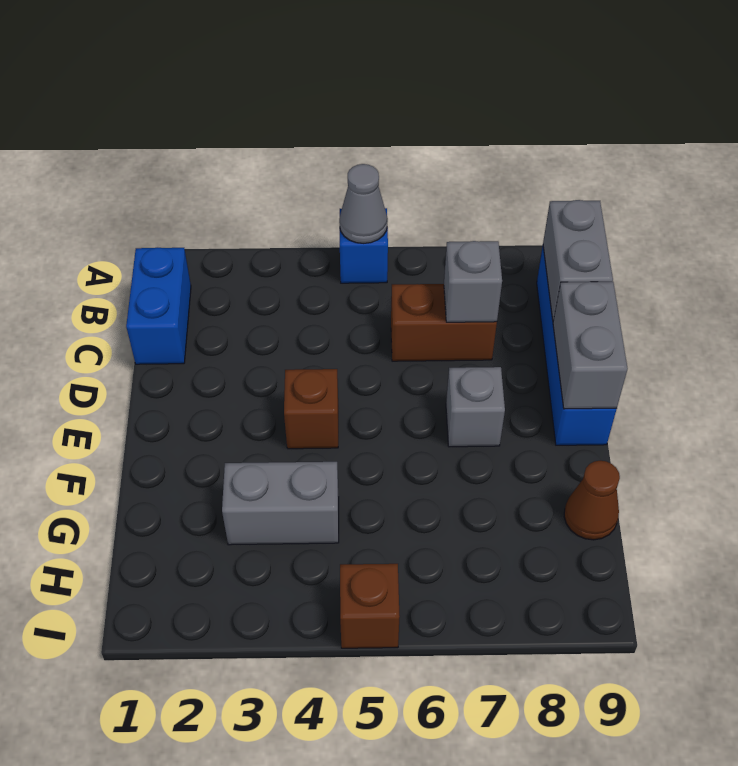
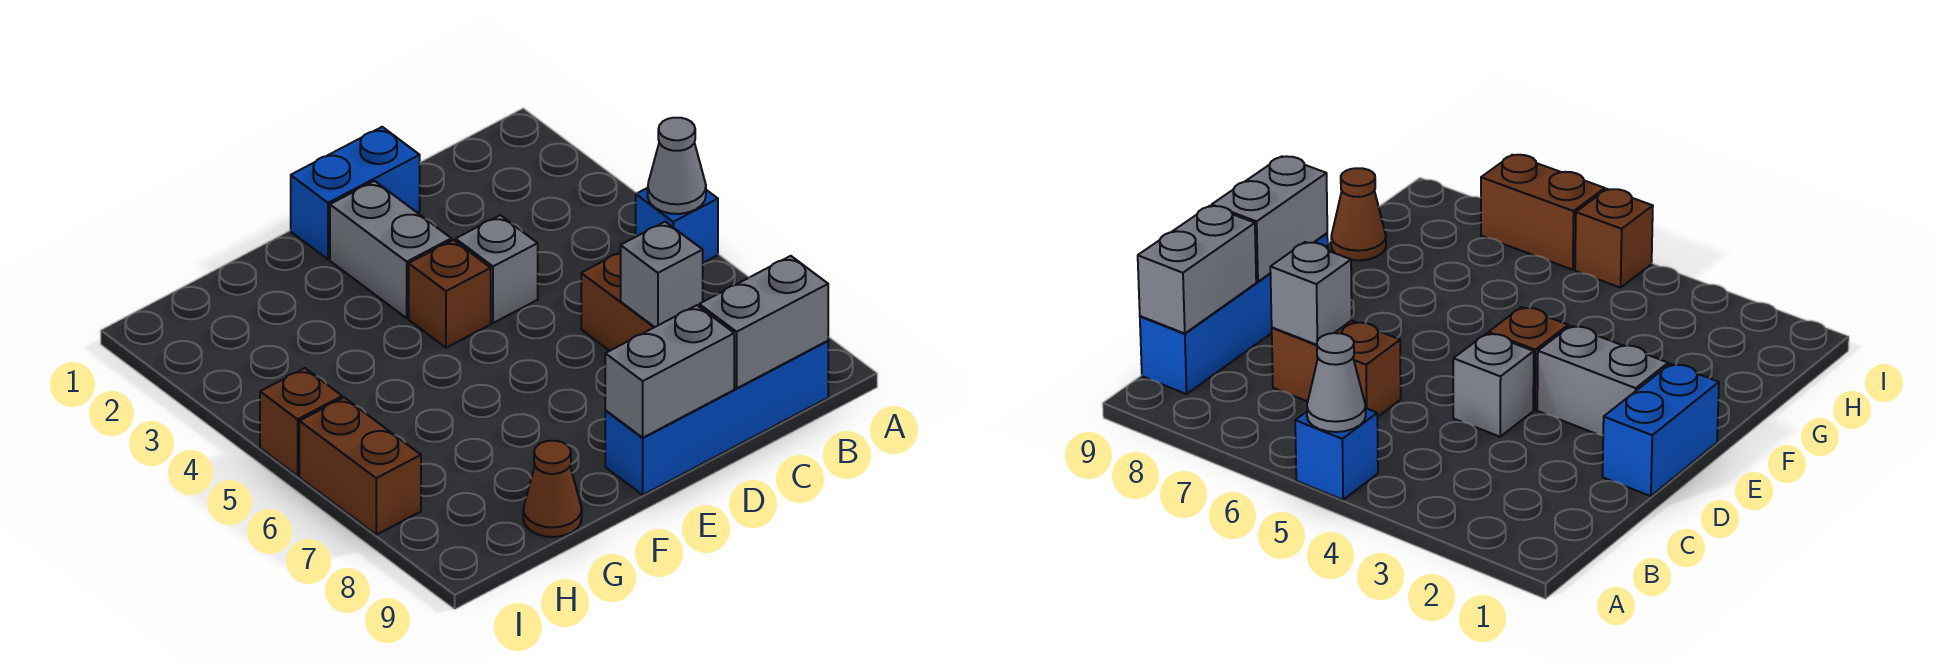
blue brick B1:C1 level 1 -> blue brick D1:E1 level 1
grey brick E7 level 1 -> grey brick D4 level 1
grey brick G3:G4 level 1 -> grey brick E2:E3 level 1
none -> brown brick I6:I7 level 1

